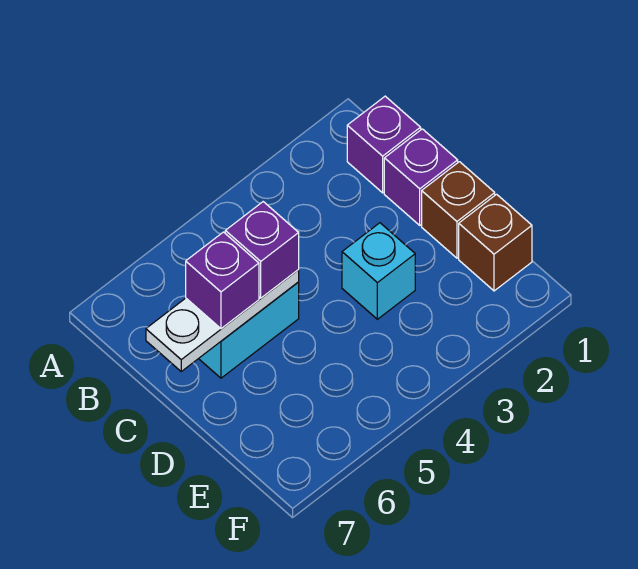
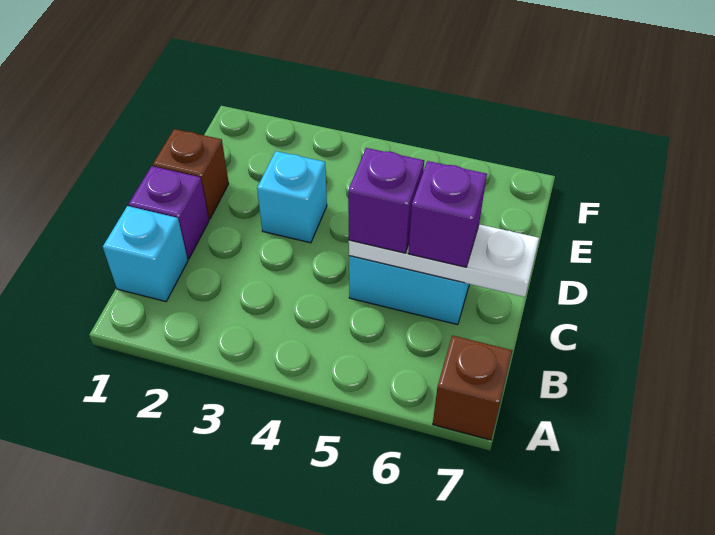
purple brick B1 level 1 -> cyan brick B1 level 1
brown brick E1 level 1 -> brown brick A7 level 1

